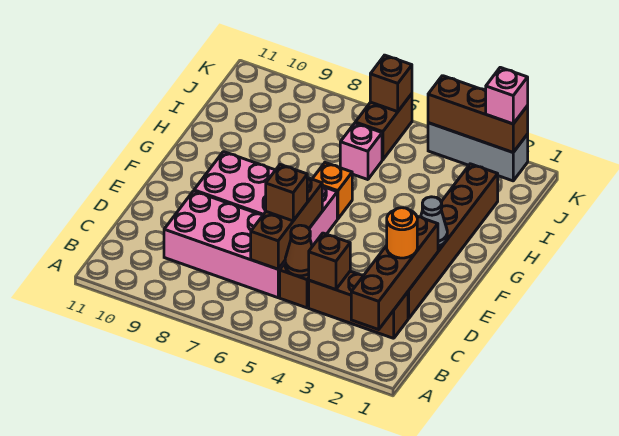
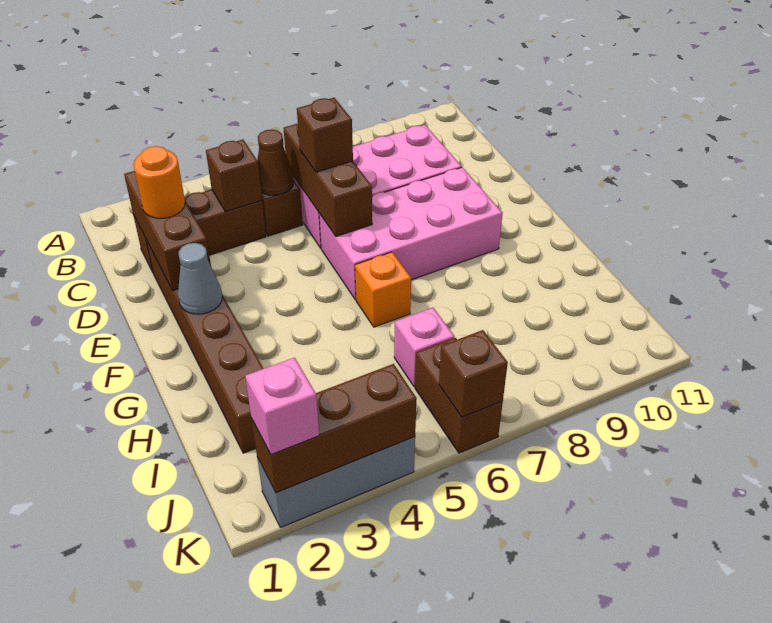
brown brick B2:E2 level 2 -> brown brick C2:E2 level 2

